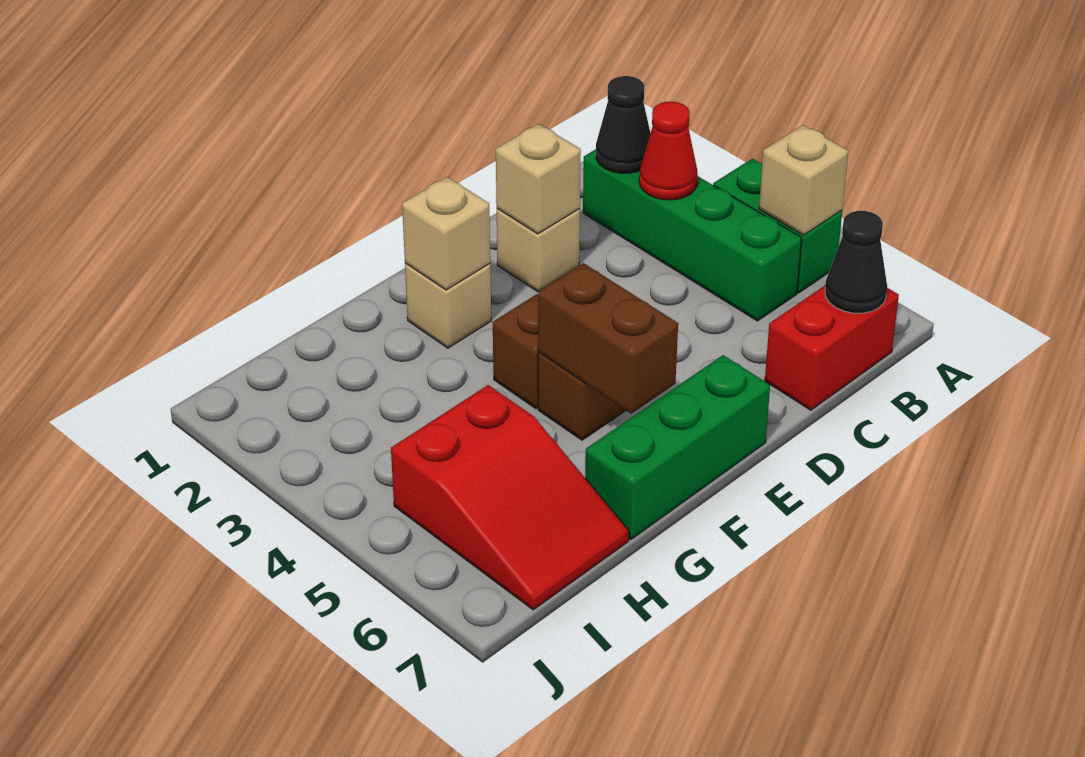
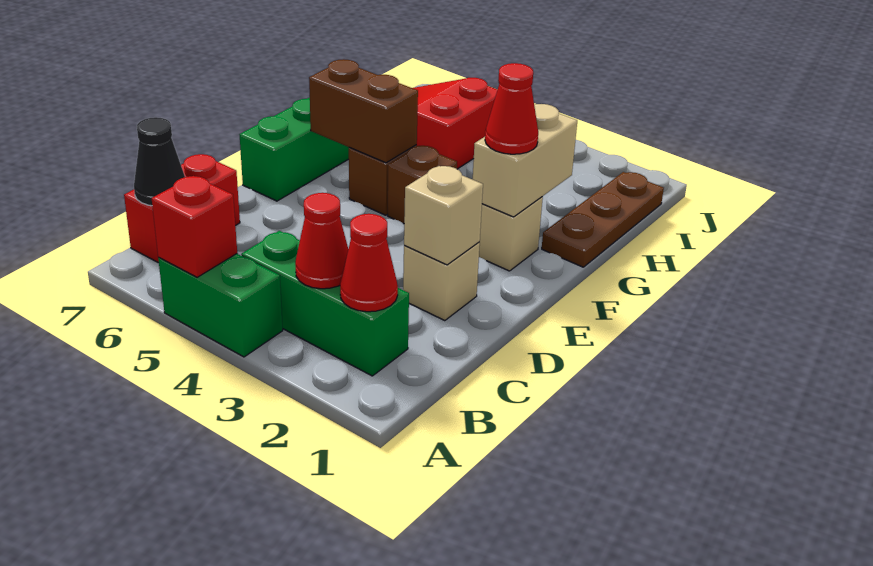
tan brick A5 level 2 -> red brick A5 level 2
green brick B2:B5 level 1 -> green brick B2:B4 level 1
black cone B2 level 2 -> red cone B2 level 2
tan brick F2 level 2 -> tan brick F2:G2 level 2
none -> red cone F2 level 3
none -> brown plate G1:I1 level 1

